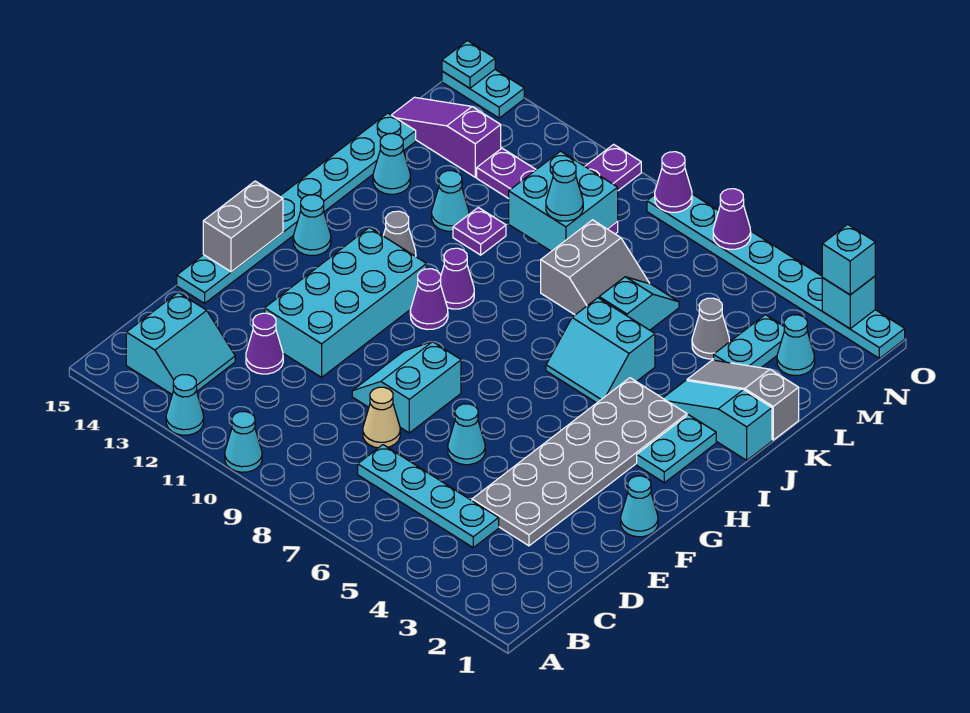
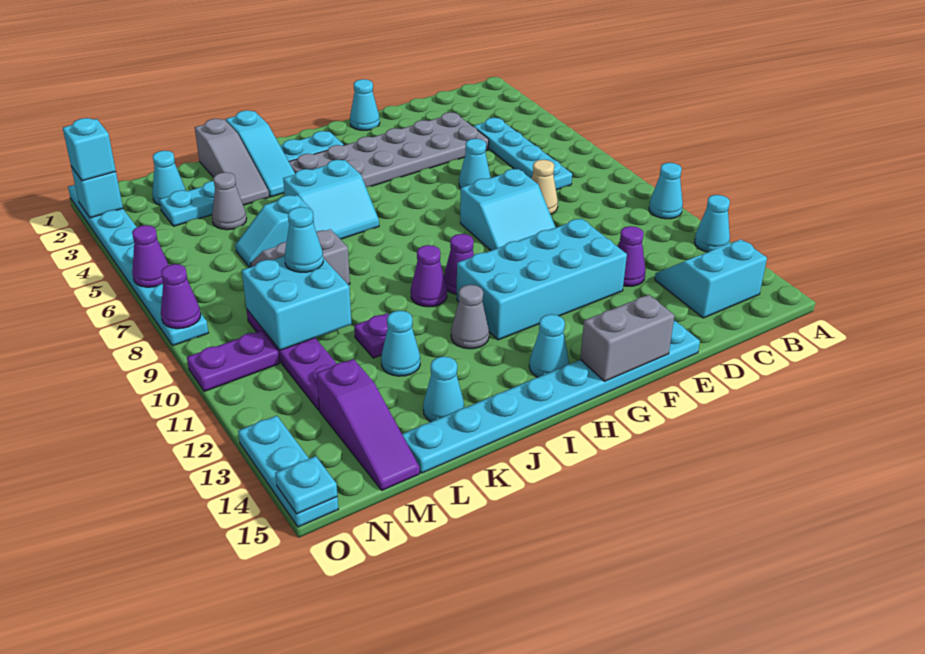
cyan slope I5:J6 level 1 top J -> cyan slope I5:J6 level 1 top 5
cyan plate O14:O15 level 1 -> cyan plate O13:O15 level 1

